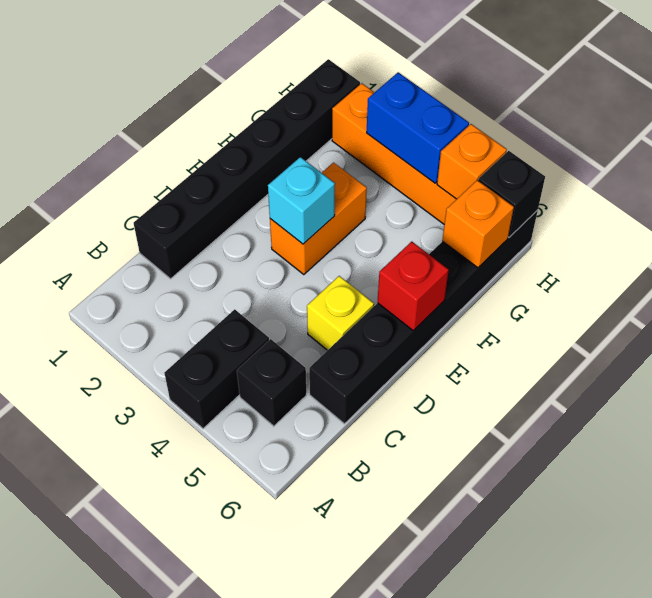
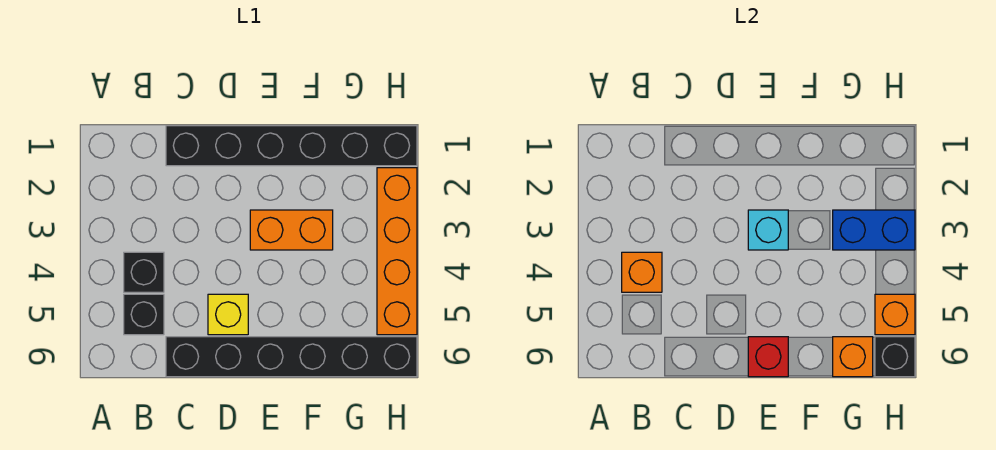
black brick A4:B4 level 1 -> black brick B4 level 1
none -> orange brick B4 level 2
blue brick H3:H4 level 2 -> blue brick G3:H3 level 2

